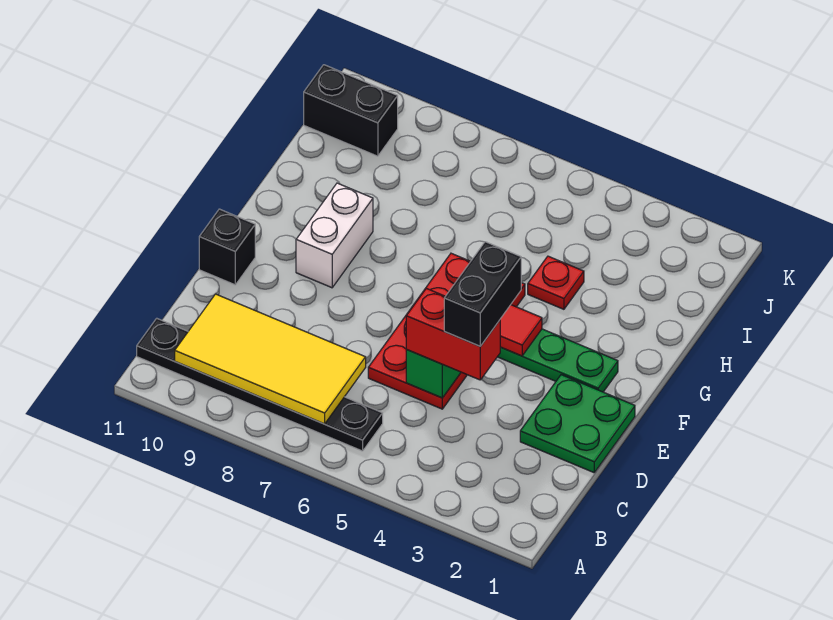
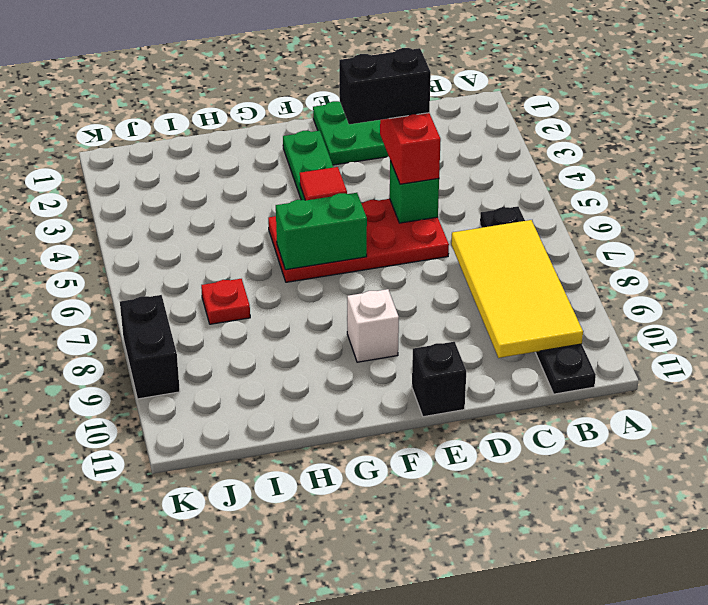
none -> green brick F6:G6 level 2
white brick F9:G9 level 1 -> white brick F9 level 1
red plate H4 level 1 -> red plate I7 level 1
black brick J10:J11 level 1 -> black brick K8:K9 level 1

